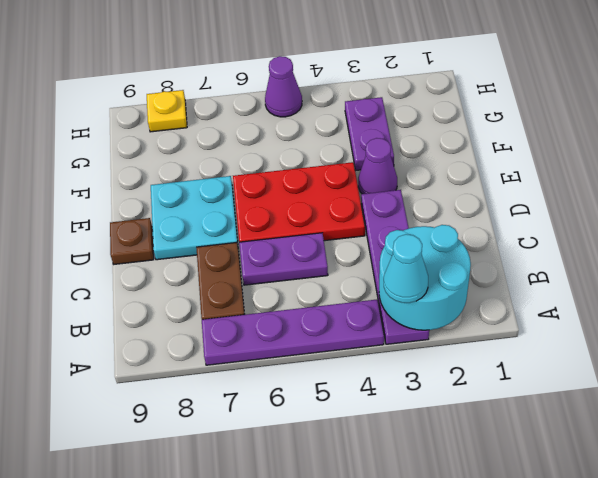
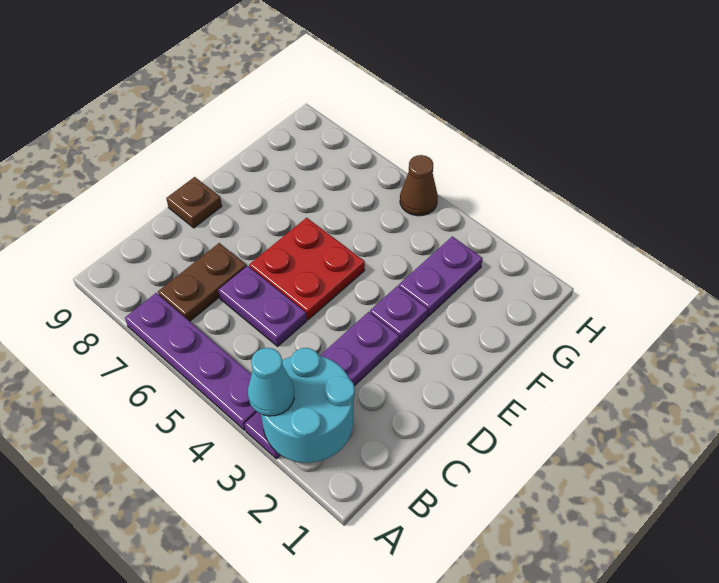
red plate D4:E6 level 1 -> red plate D5:E6 level 1
cyan plate D7:E8 level 1 -> none
purple cone E3 level 1 -> purple plate E3 level 1
purple cone H5 level 1 -> brown cone H5 level 1
yellow plate H8 level 1 -> none

